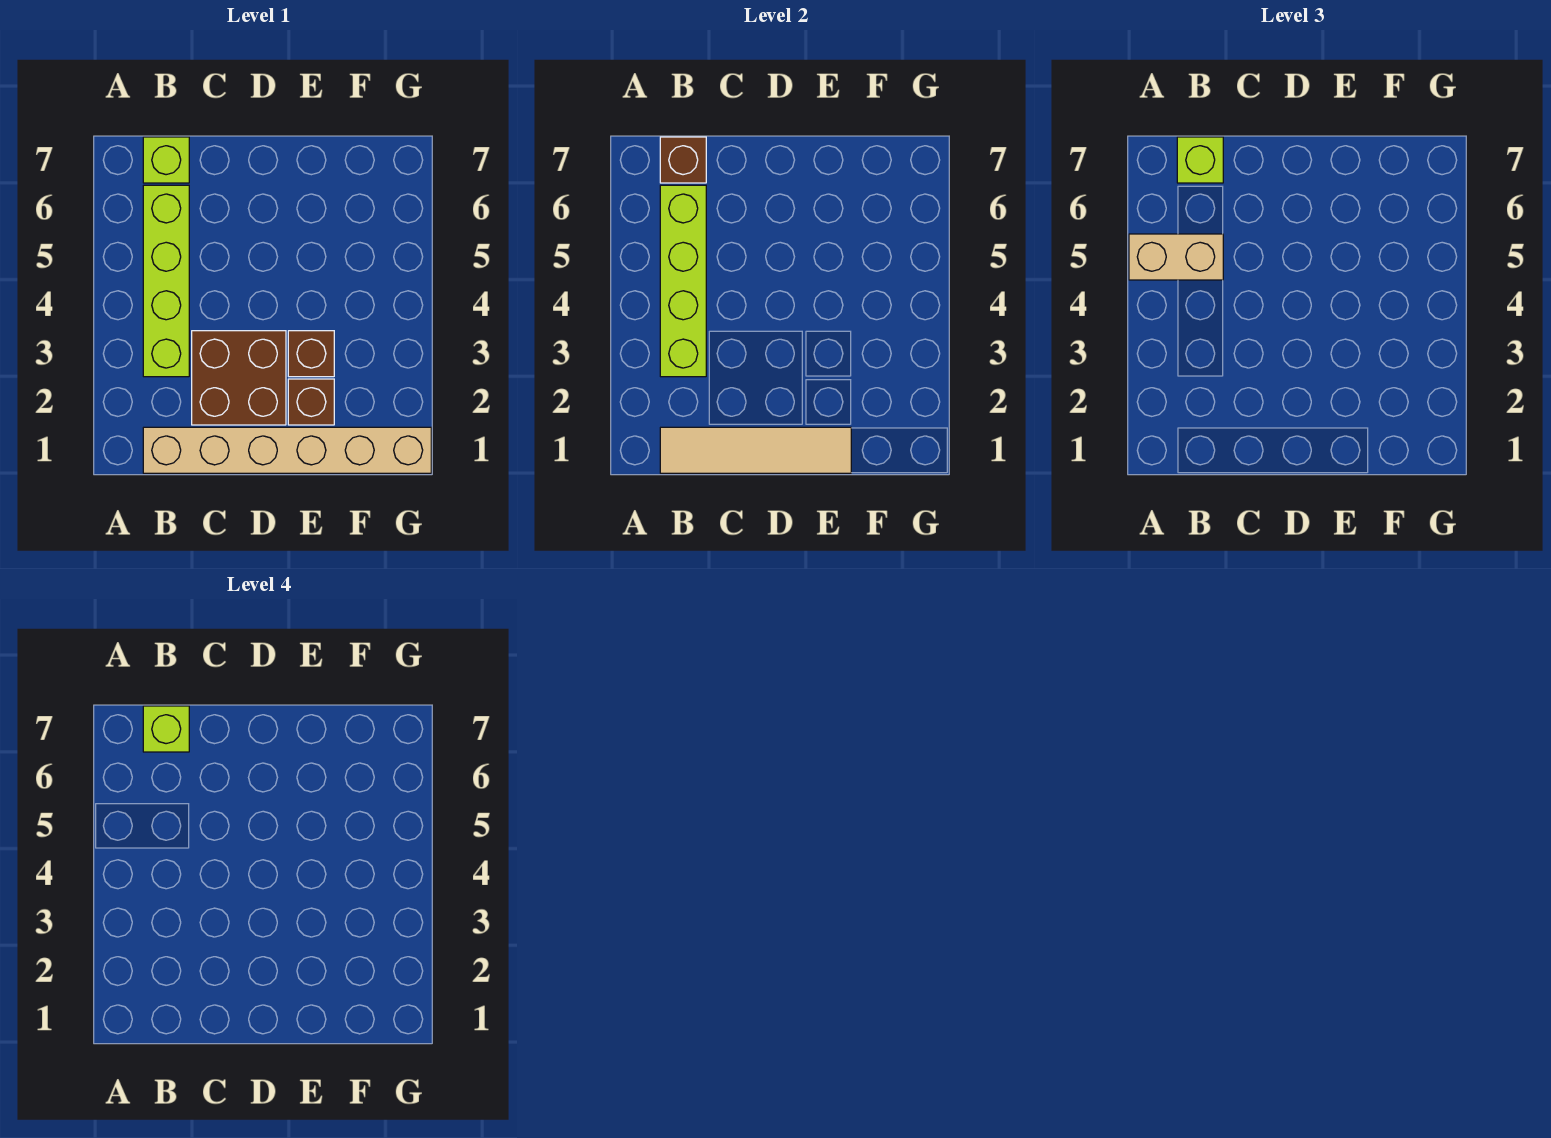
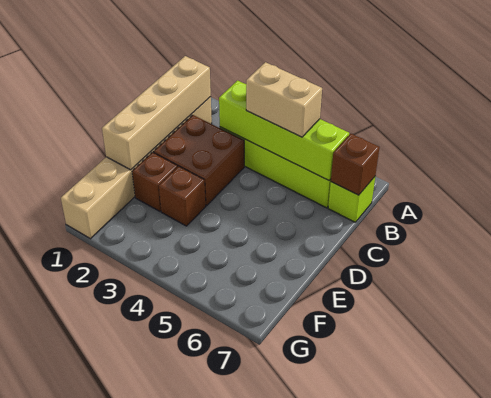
tan brick A5:B5 level 3 -> tan brick B4:B5 level 3
tan tile B1:E1 level 2 -> tan brick B1:E1 level 2
lime brick B7 level 3 -> none
lime brick B7 level 4 -> none

